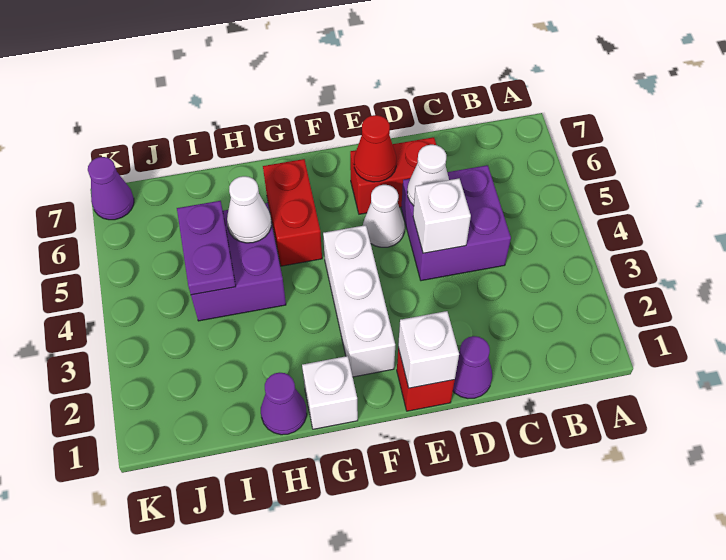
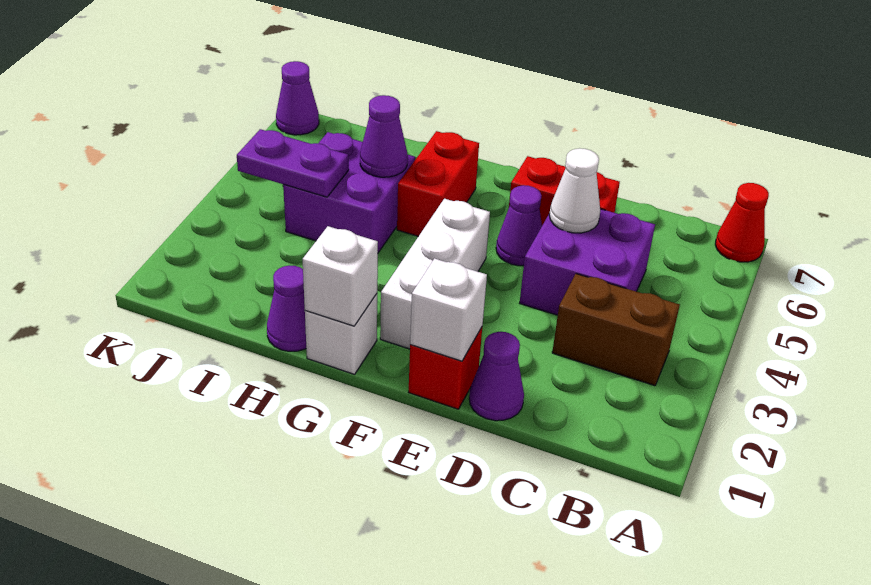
none -> brown brick B3:C3 level 1
white brick D4 level 2 -> white brick G1 level 2
white cone E5 level 1 -> purple cone E5 level 1
red cone E6 level 2 -> red cone A7 level 1
white cone H5 level 2 -> purple cone H5 level 2
purple plate I4:I5 level 2 -> purple plate I4:J4 level 2

